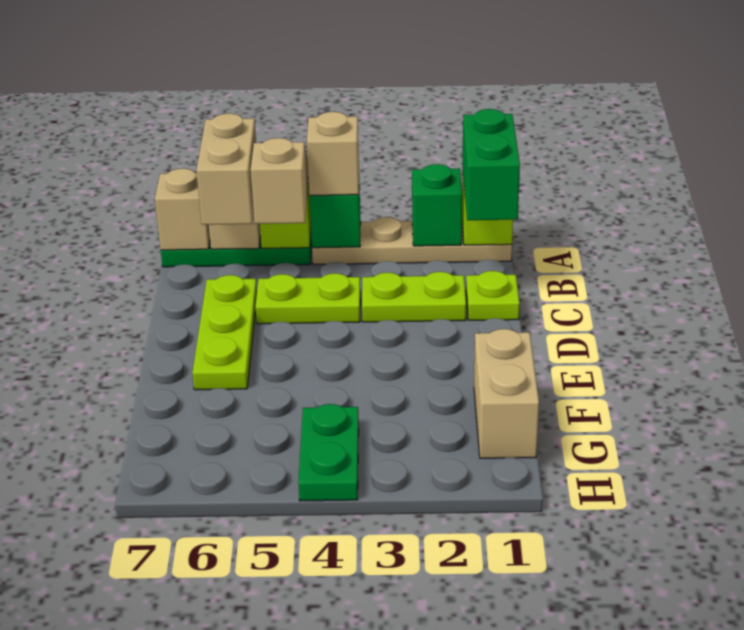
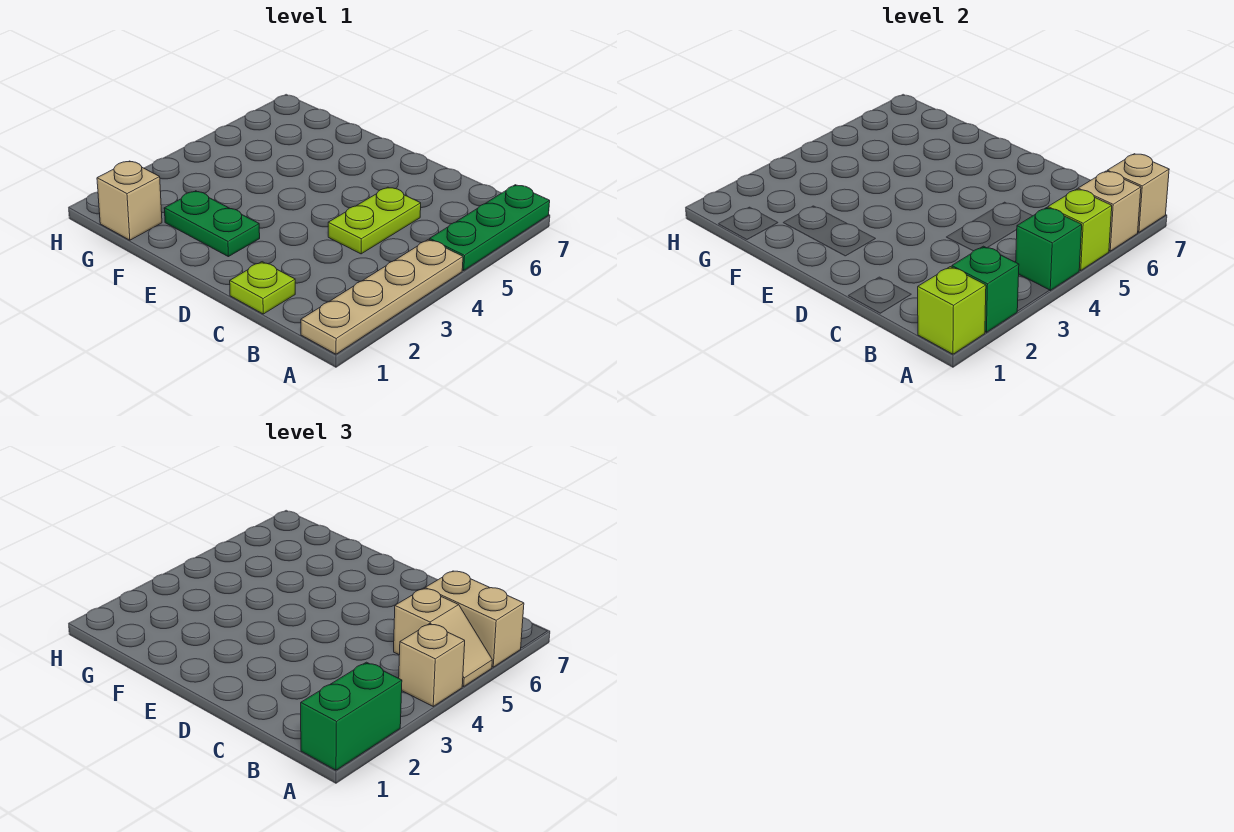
green brick A1:B1 level 3 -> green brick A1:A2 level 3
lime plate C2:C3 level 1 -> none
lime plate C6:E6 level 1 -> none
tan brick F1:G1 level 1 -> tan brick G1 level 1
green plate G4:H4 level 1 -> green plate E2:F2 level 1

